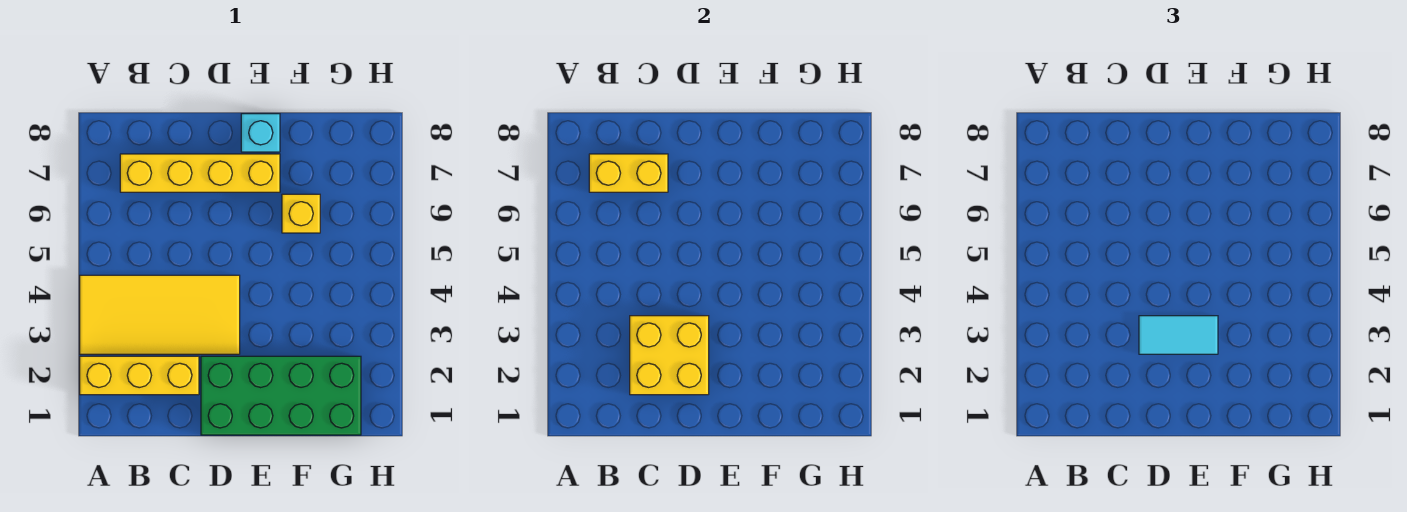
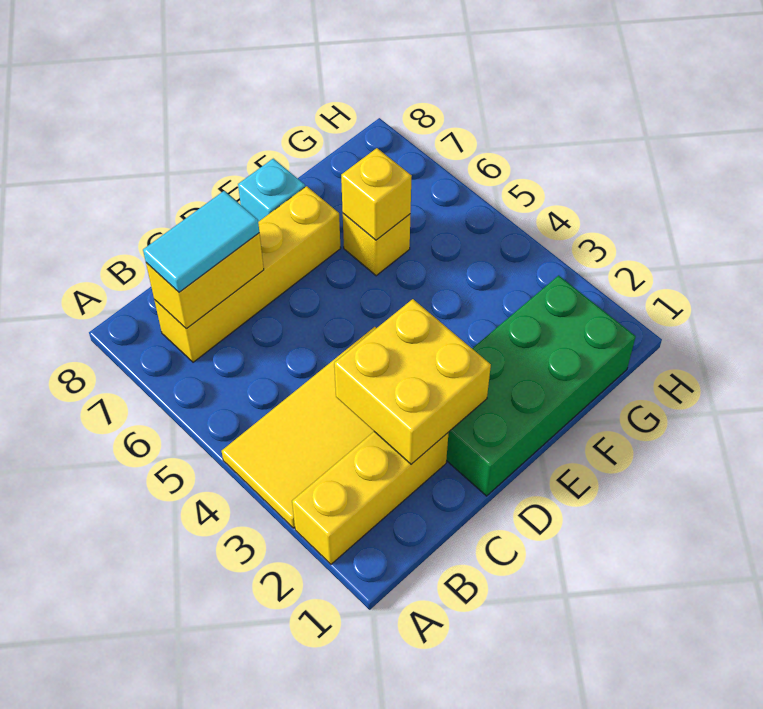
cyan tile D3:E3 level 3 -> cyan tile B7:C7 level 3
none -> yellow brick F6 level 2

